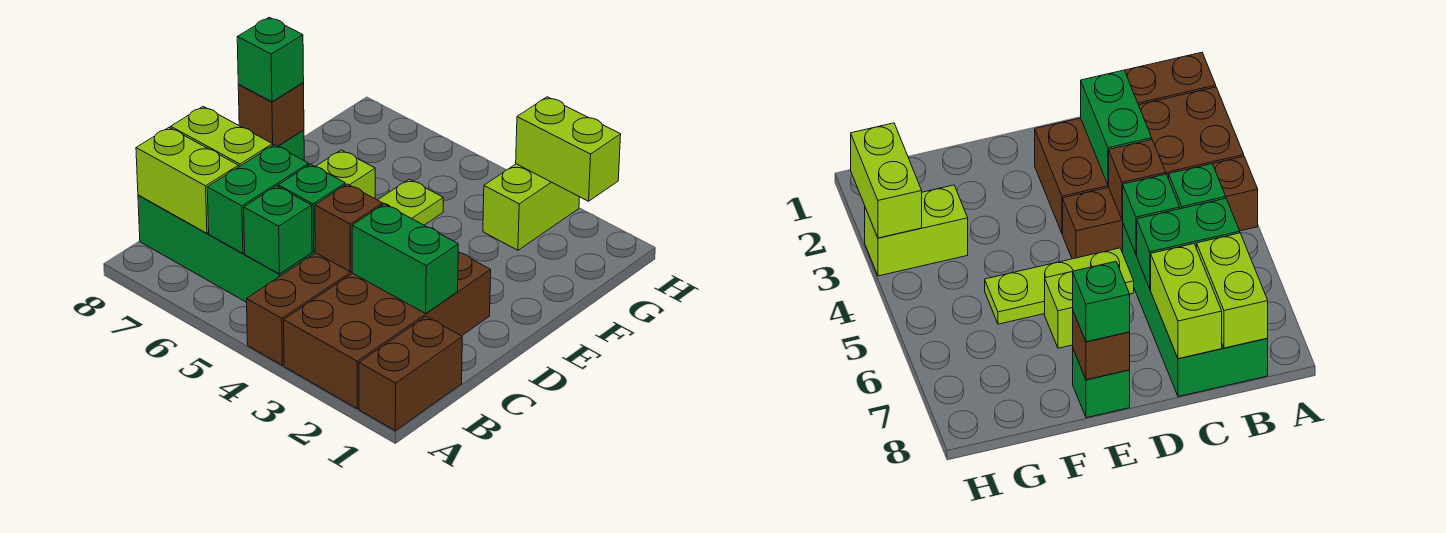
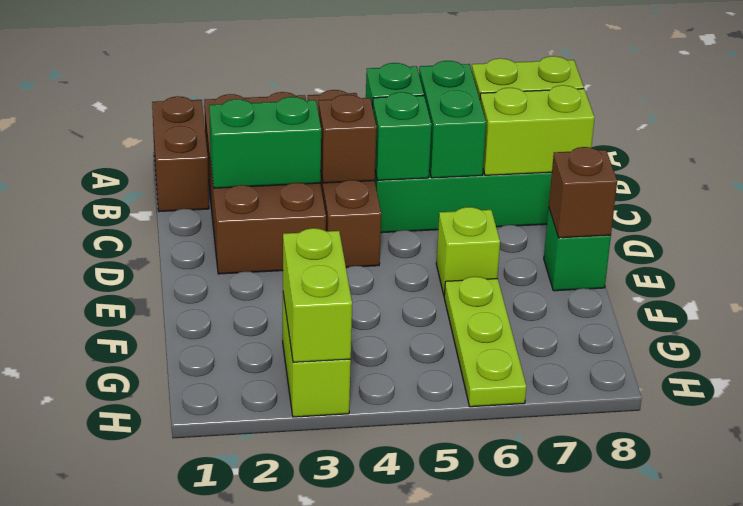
lime plate D5:F5 level 1 -> lime plate F6:H6 level 1
green brick E8 level 3 -> none
lime brick H2:H3 level 2 -> lime brick G3:H3 level 2

